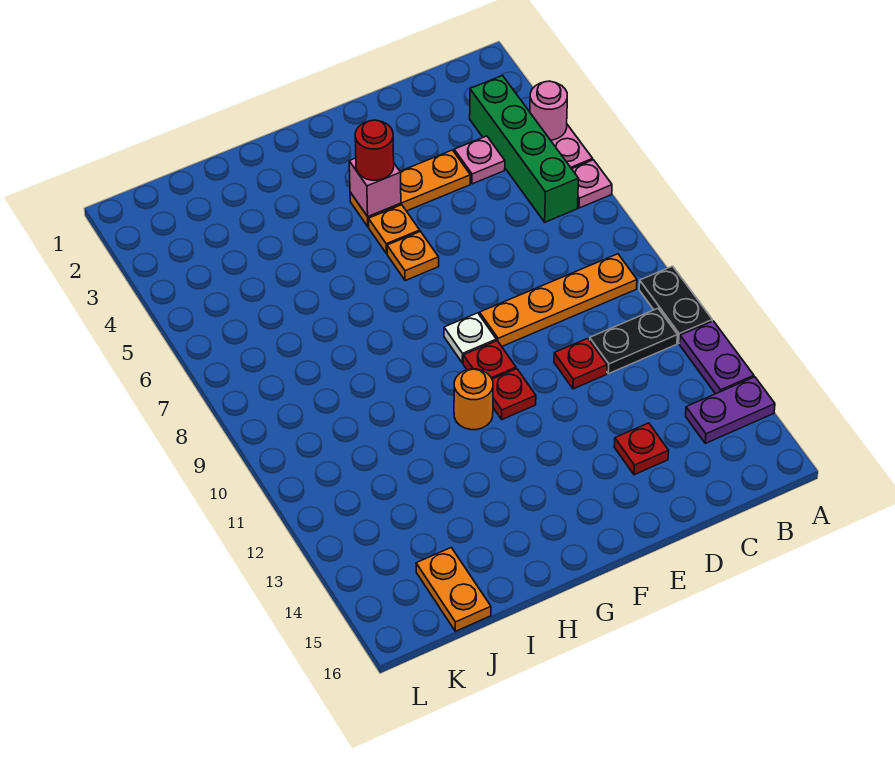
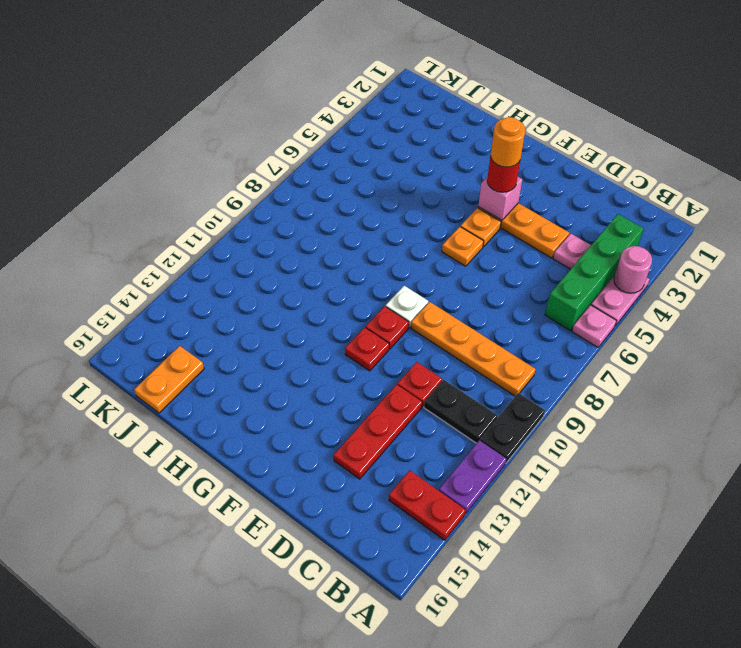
purple plate A14:B14 level 1 -> red plate A14:B14 level 1
red plate D14 level 1 -> red plate D12:D14 level 1
orange round brick G11 level 1 -> orange round brick F4 level 4

